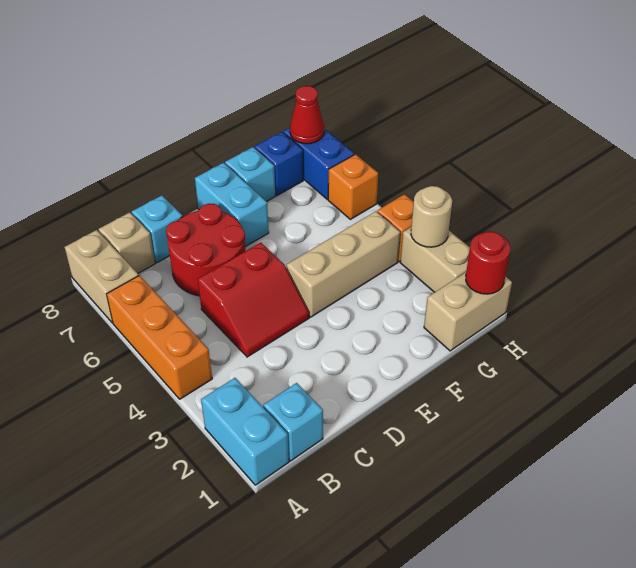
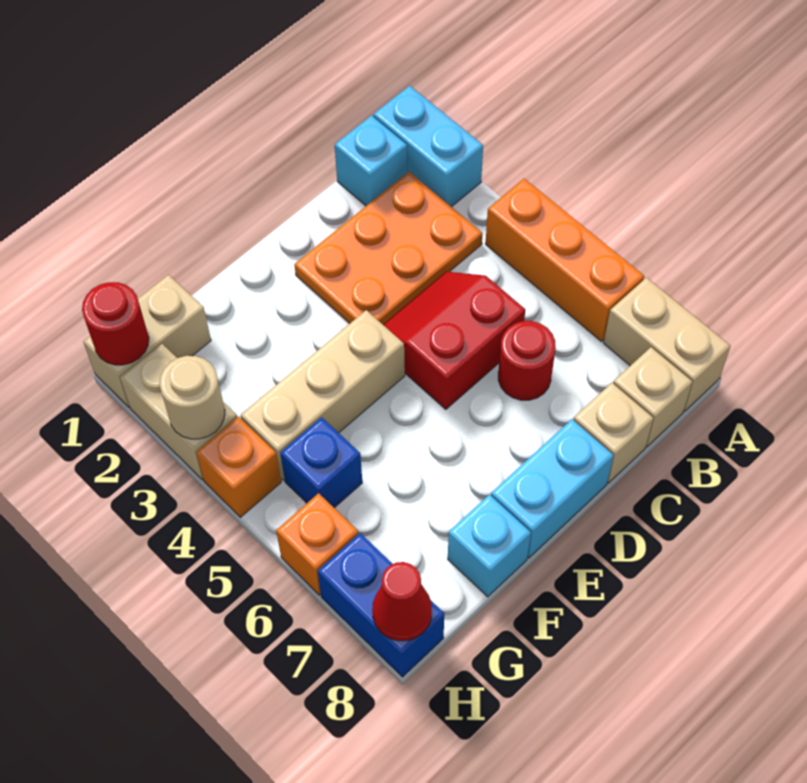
none -> orange plate B2:D3 level 1
red round brick C6:D7 level 1 -> red round brick C6 level 1
cyan brick C8 level 1 -> tan brick C8 level 1
cyan brick E7:E8 level 1 -> cyan brick D8:E8 level 1
blue brick G8 level 1 -> blue brick G5 level 1

